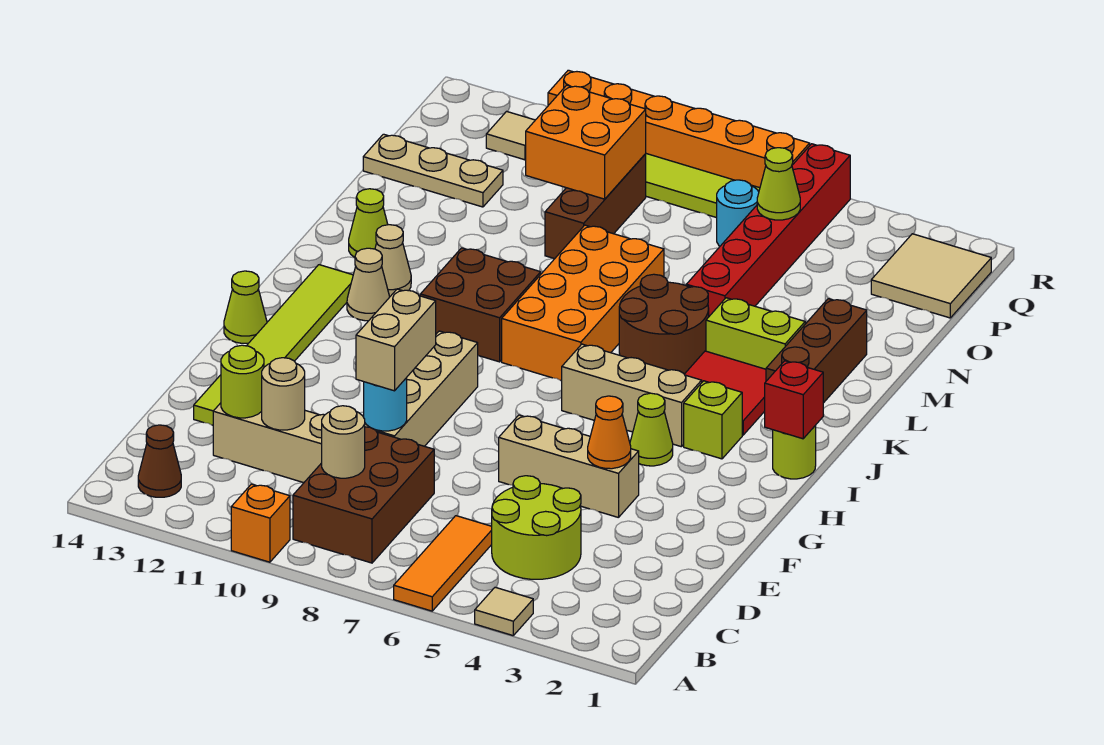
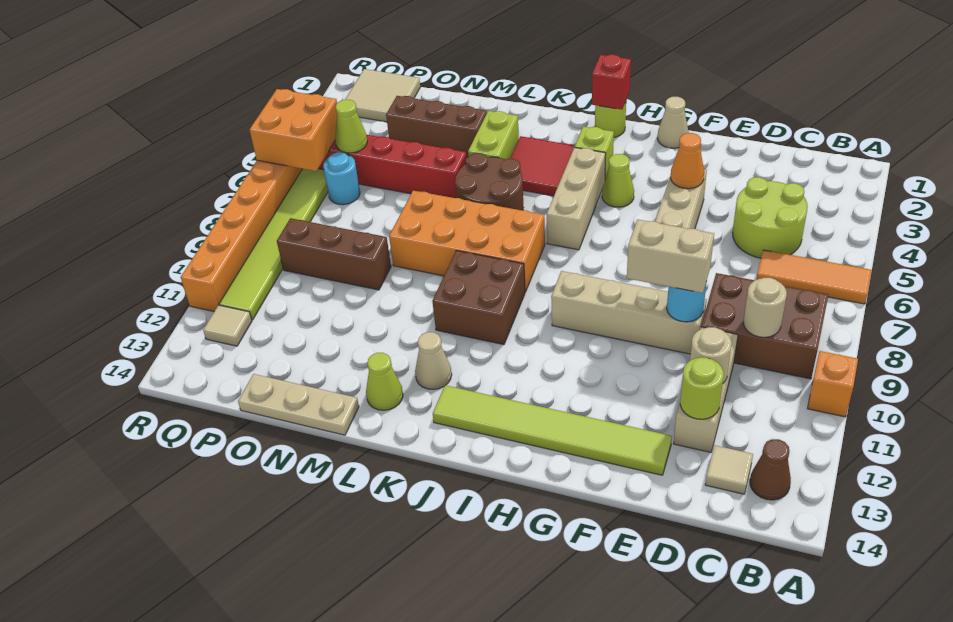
tan tile A4 level 1 -> tan tile C13 level 1
lime cone H14 level 1 -> none
tan cone J12 level 1 -> tan cone G1 level 1
brown brick K2:M2 level 1 -> brown brick M3:O3 level 1
orange brick O9:P10 level 2 -> orange brick Q5:R6 level 2
tan plate O12:O14 level 1 -> tan plate M14:O14 level 1

